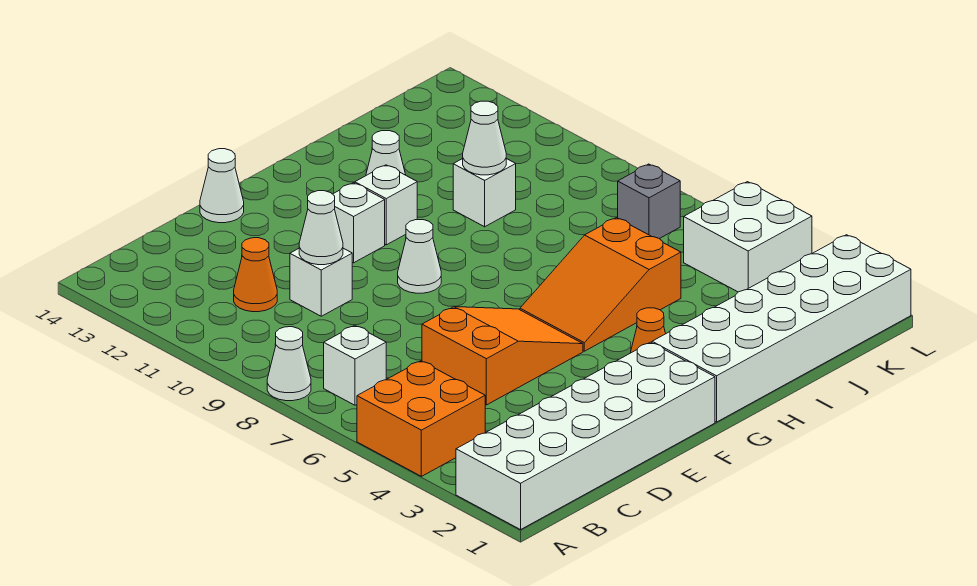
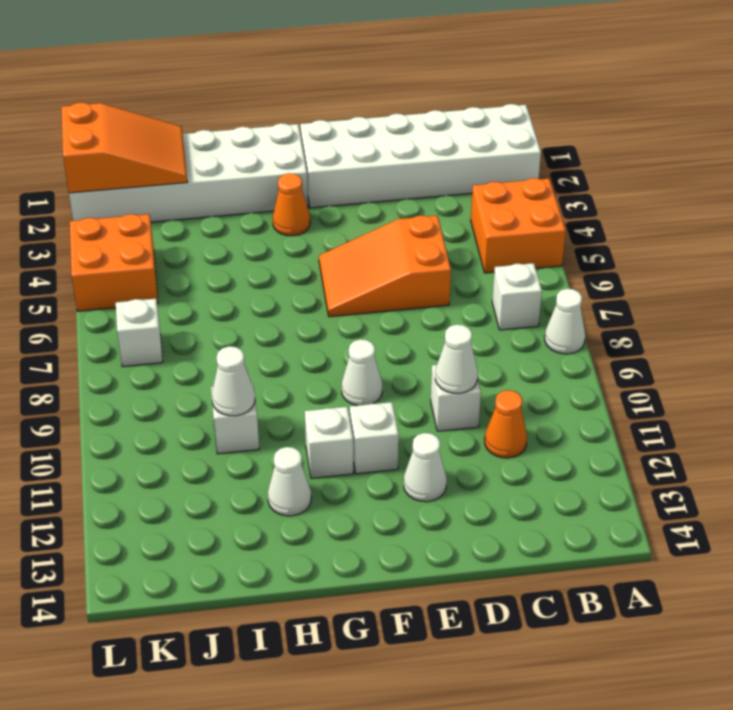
white cone E14 level 1 -> white cone E12 level 1
orange slope G5:I6 level 1 top I -> orange slope J1:L2 level 2 top L
white brick K4:L5 level 1 -> orange brick K4:L5 level 1
grey brick K7 level 1 -> white brick K7 level 1

